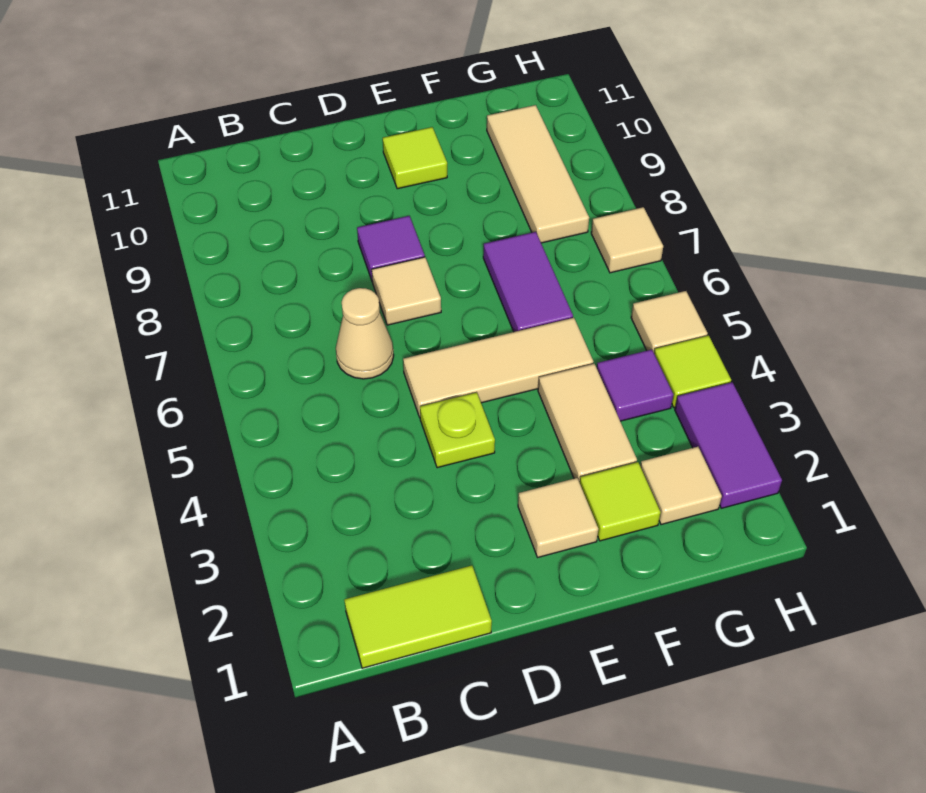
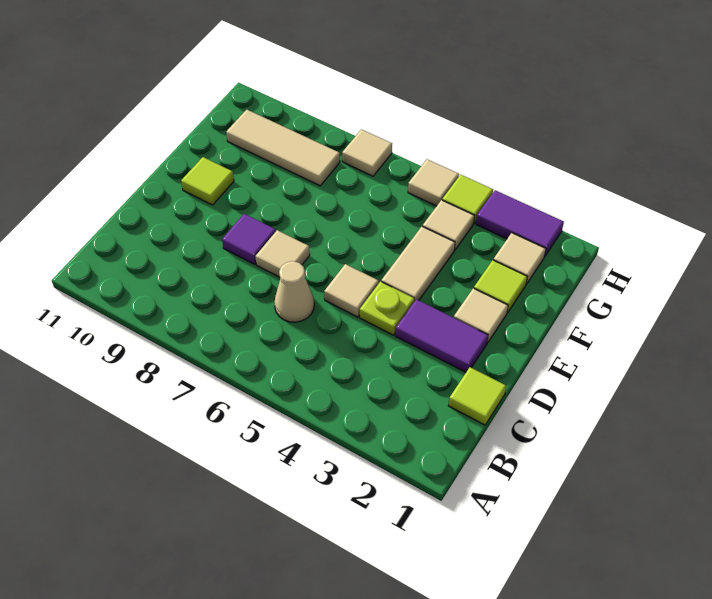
lime tile B1:C1 level 1 -> lime tile C1 level 1
tan tile D5:F5 level 1 -> tan tile D5 level 1
tan tile F3:F4 level 1 -> tan tile E4:F4 level 1
purple tile F6:F7 level 1 -> purple tile D2:D3 level 1
purple tile G4 level 1 -> tan tile G4 level 1

